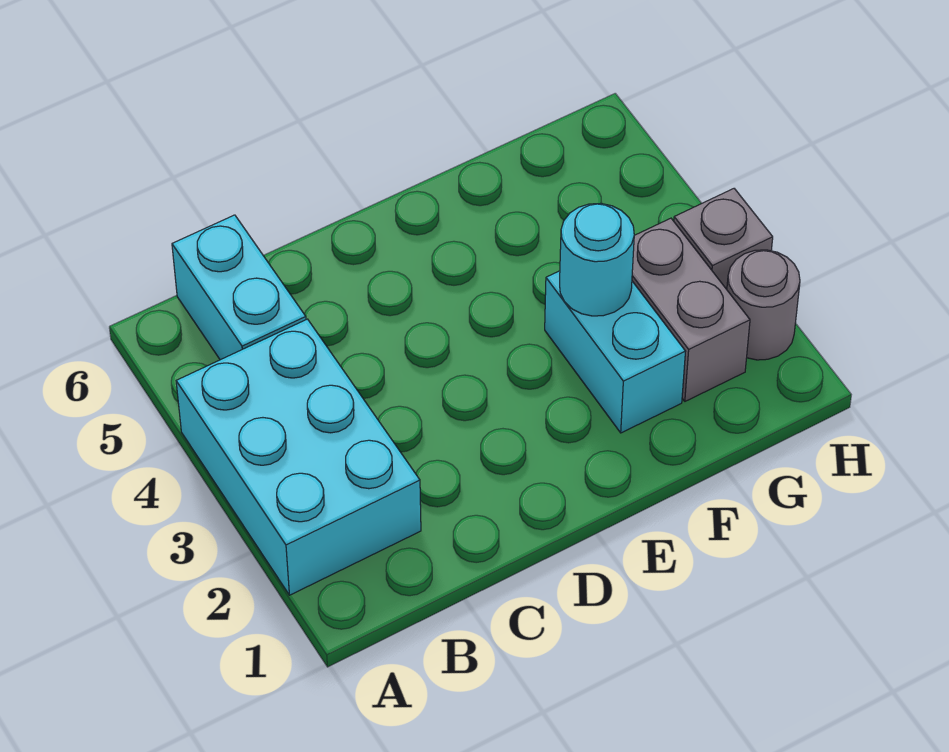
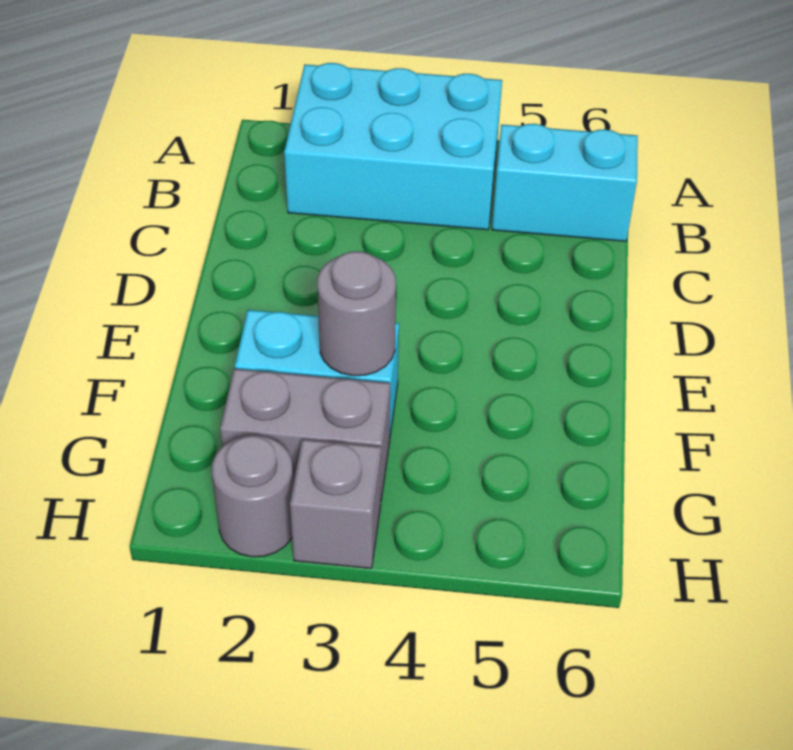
cyan round brick F3 level 2 -> grey round brick F3 level 2

